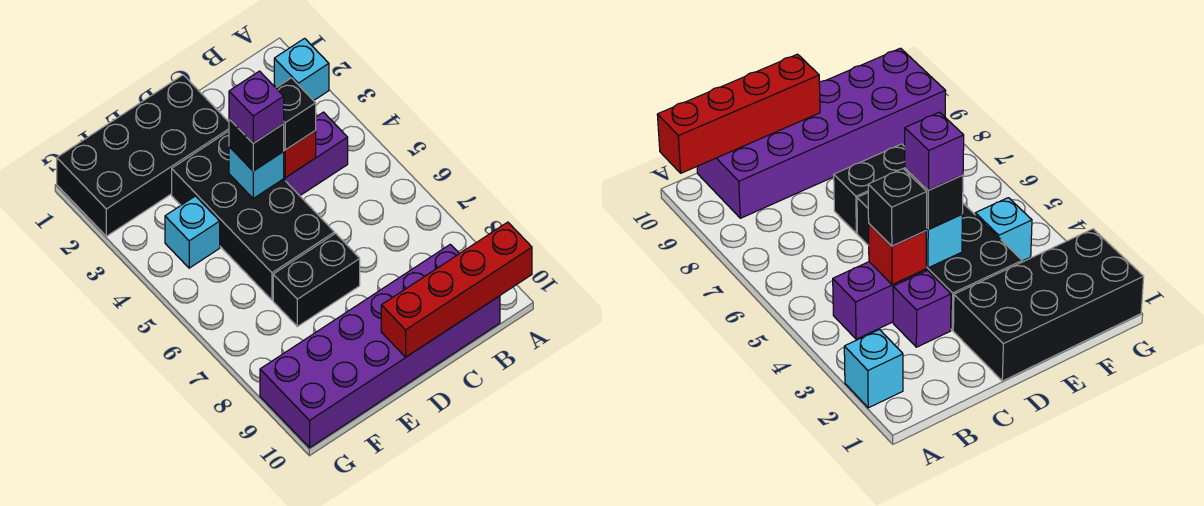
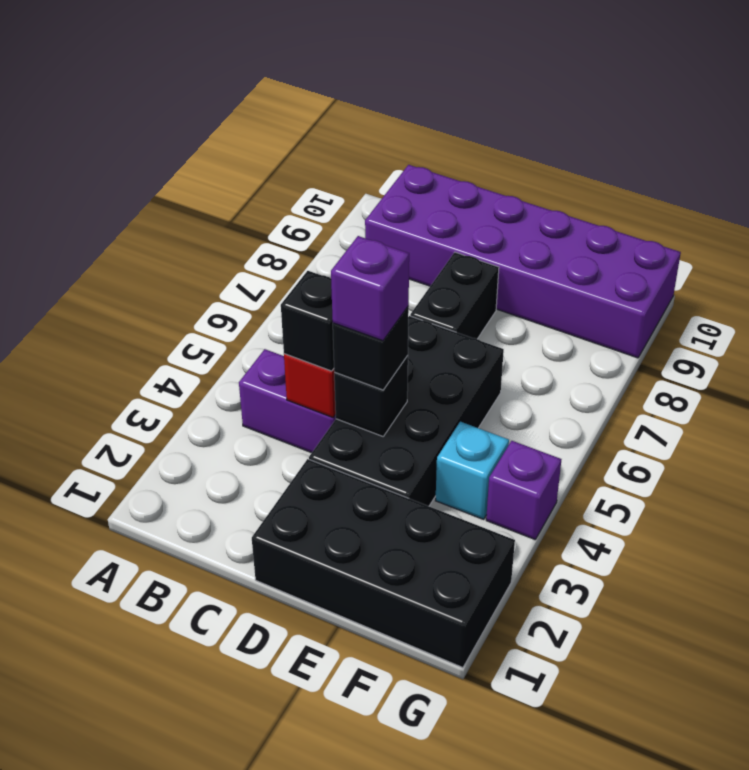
cyan brick A2 level 1 -> none
red brick A10:D10 level 2 -> none
purple brick C3 level 1 -> purple brick G4 level 1
cyan brick D4 level 2 -> black brick D4 level 2
black brick D7:E7 level 1 -> black brick D7:D8 level 1

